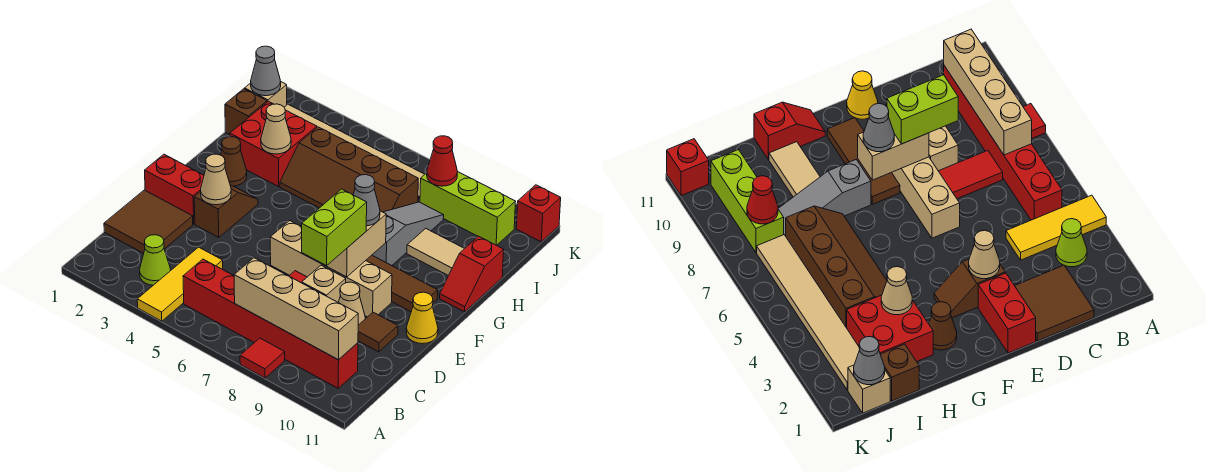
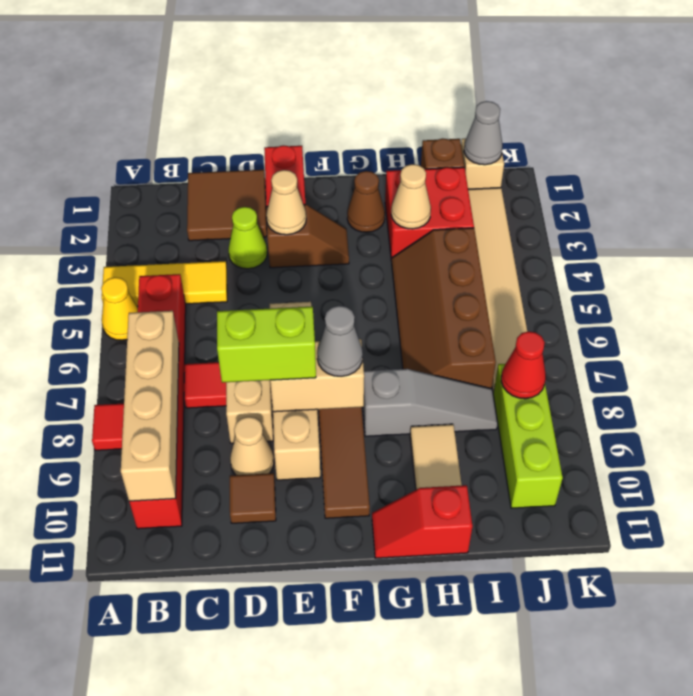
lime cone B3 level 1 -> lime cone D3 level 1
yellow cone E11 level 1 -> yellow cone A5 level 1
red brick K11 level 1 -> none

